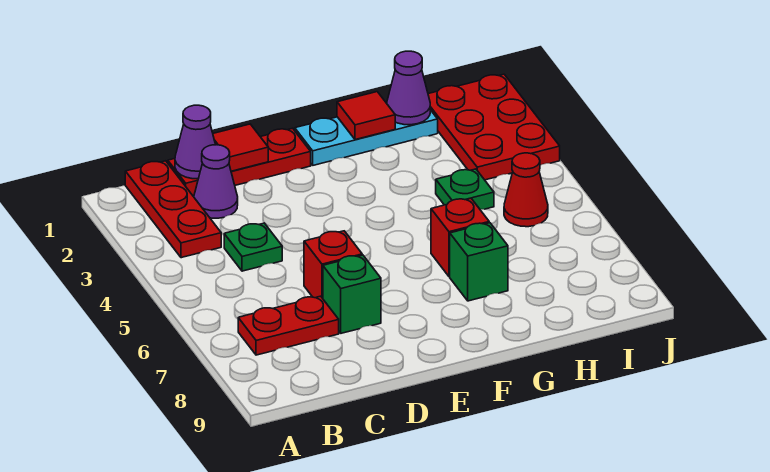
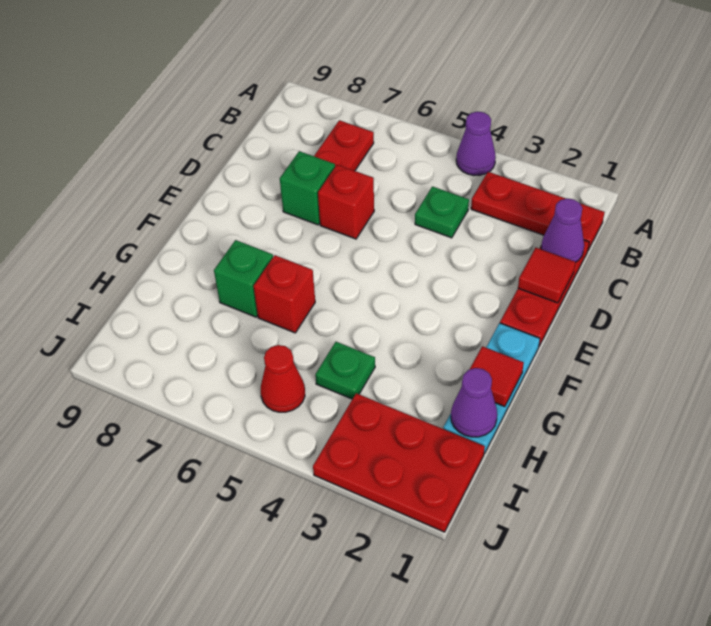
purple cone C2 level 1 -> purple cone A4 level 1

